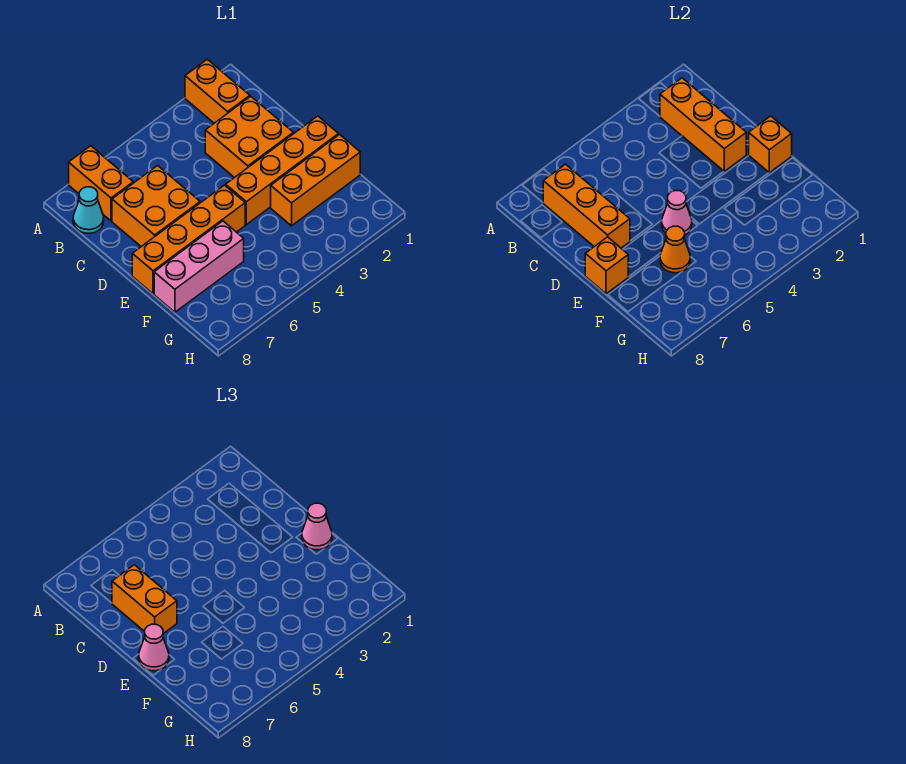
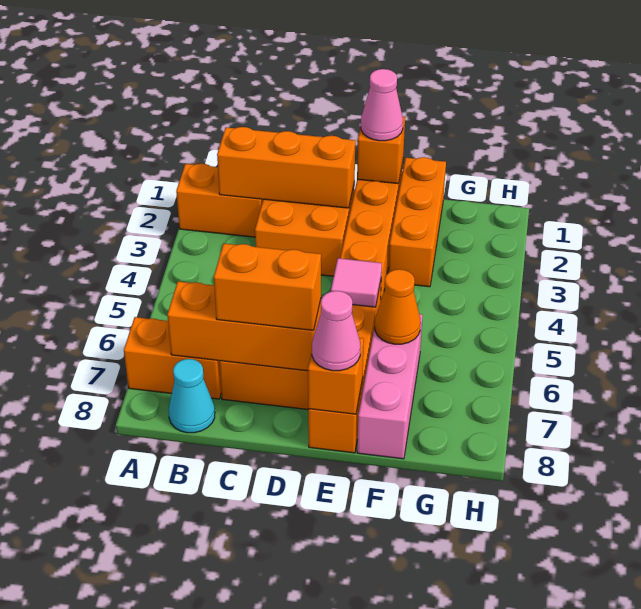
pink cone E5 level 2 -> pink tile E5 level 2

